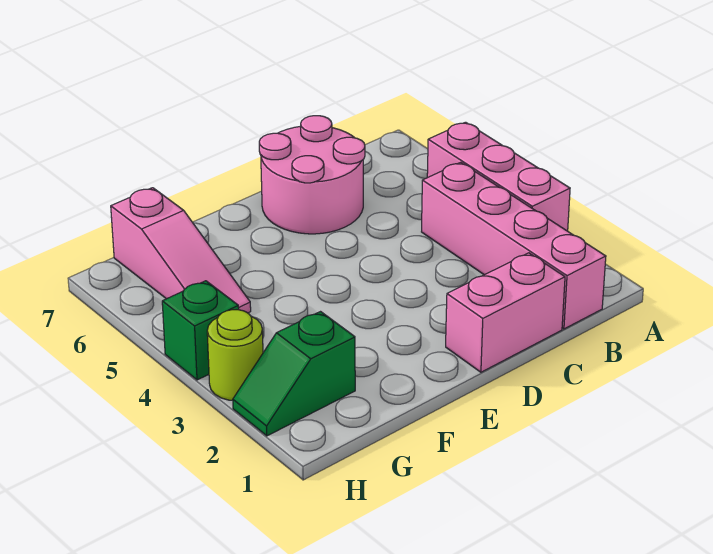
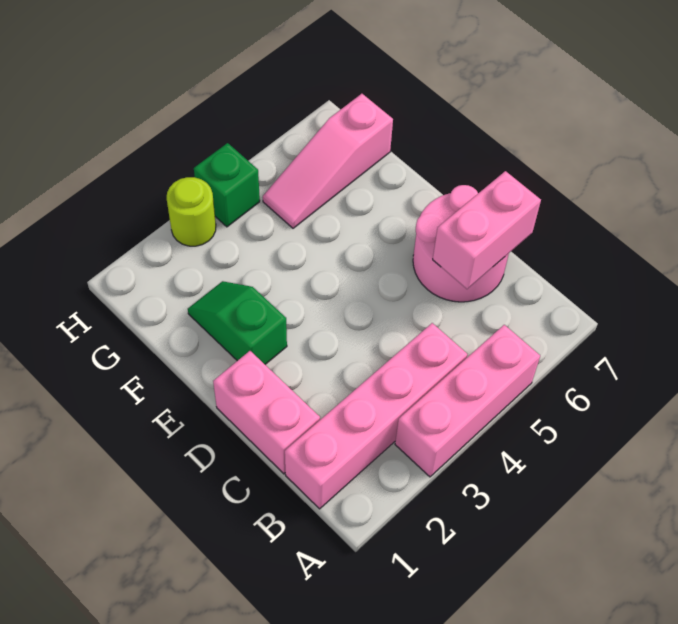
none -> pink brick C6:C7 level 2
green slope G2:H2 level 1 top G -> green slope E2:F2 level 1 top E

